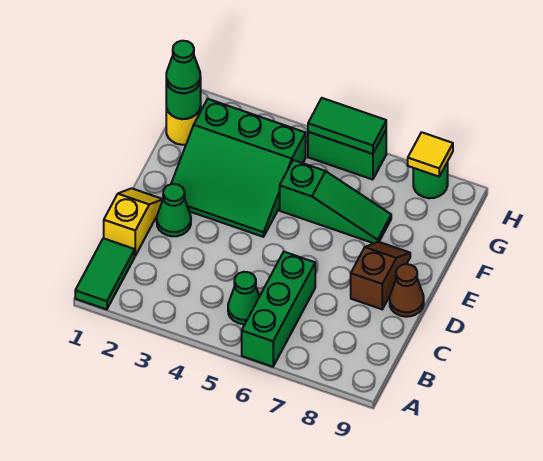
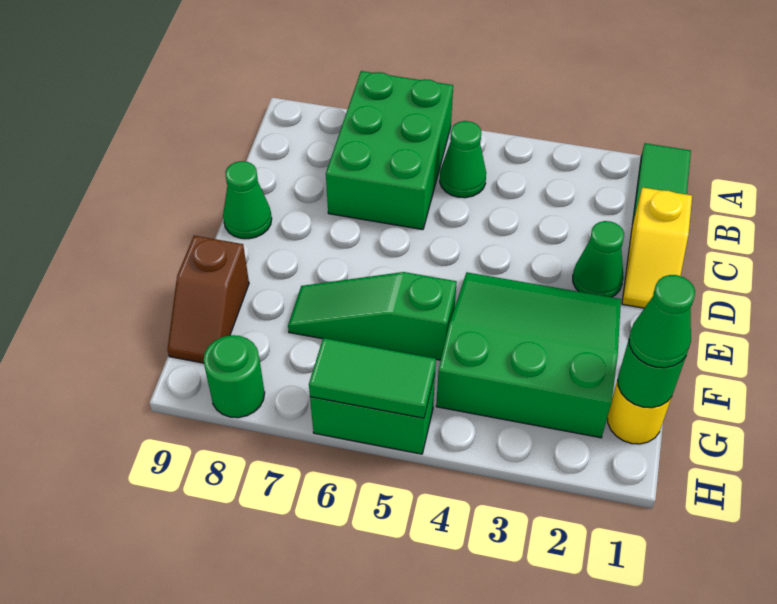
green brick A6:C6 level 1 -> green brick A6:C7 level 1
brown slope D8:E8 level 1 top D -> brown slope F9:G9 level 1 top F
brown cone D9 level 1 -> green cone D9 level 1
yellow tile H8 level 2 -> none

